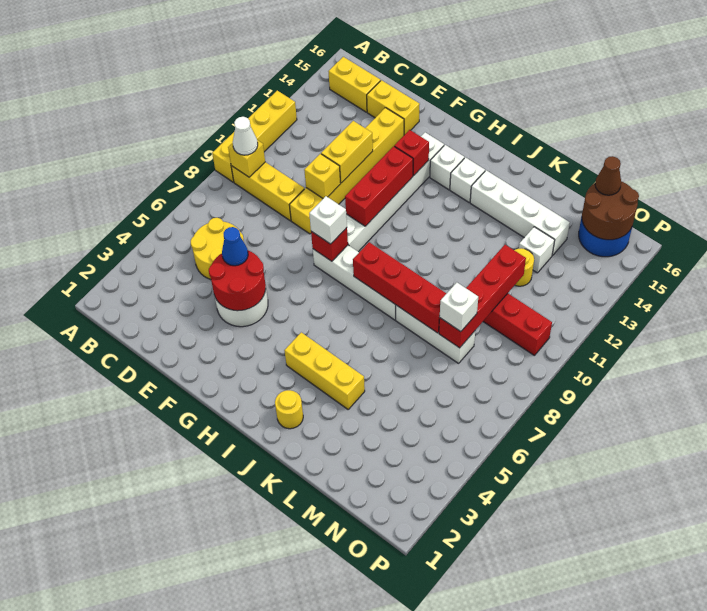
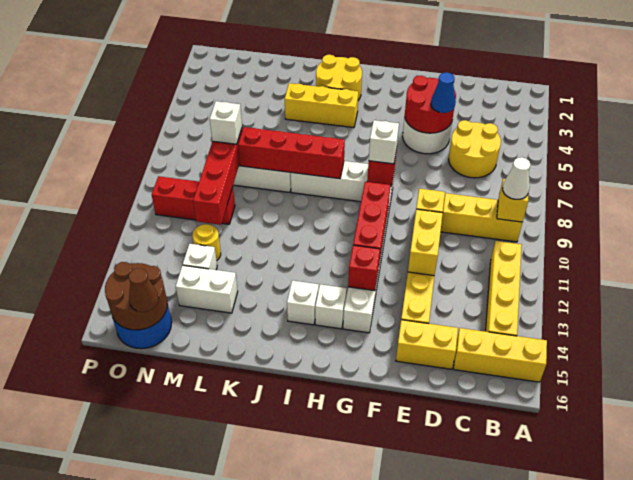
yellow brick A9:A12 level 1 -> yellow brick B11:B14 level 1
yellow brick B15:C15 level 1 -> yellow brick A15:C15 level 1
yellow round brick J2 level 1 -> yellow round brick I2:J3 level 1
white brick J14:M14 level 1 -> white brick L14:M14 level 1

